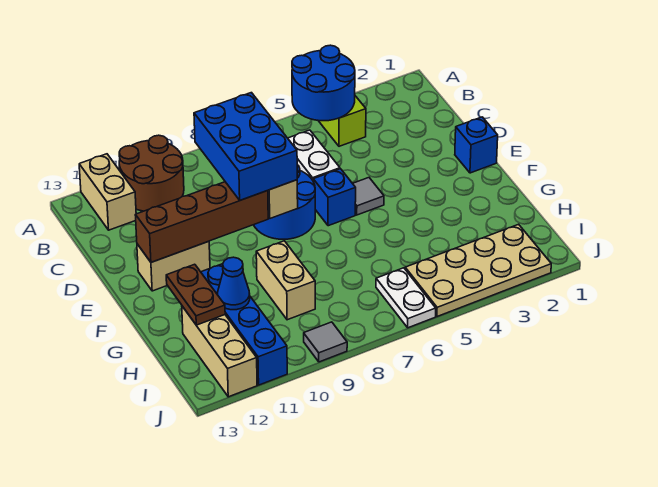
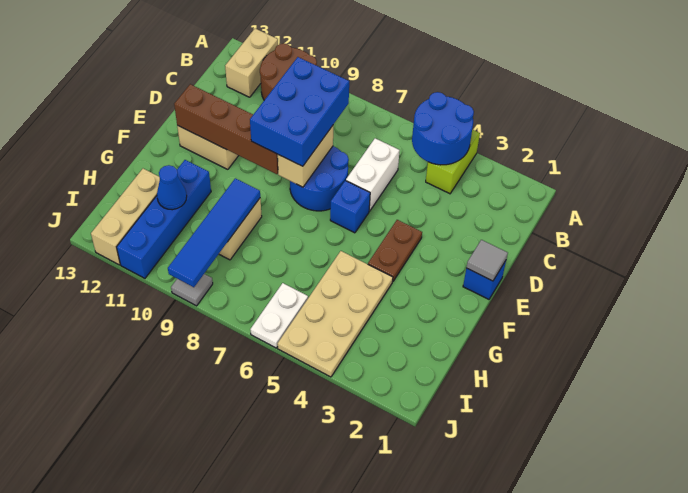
grey tile E5 level 1 -> grey tile E1 level 2
none -> blue tile G9:J9 level 2
brown plate G12:H12 level 2 -> brown plate E4:F4 level 1
tan plate I2:J5 level 1 -> tan plate G4:J5 level 1

